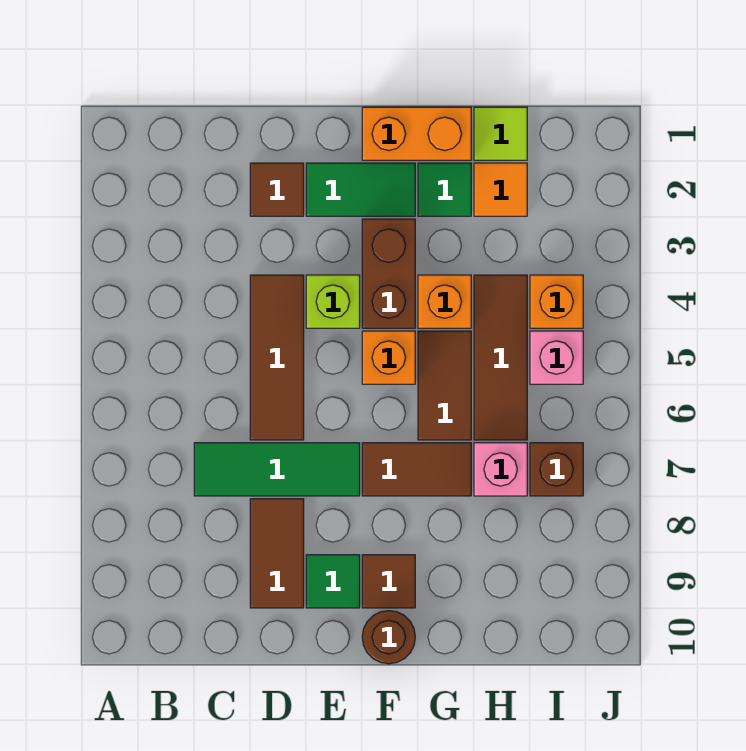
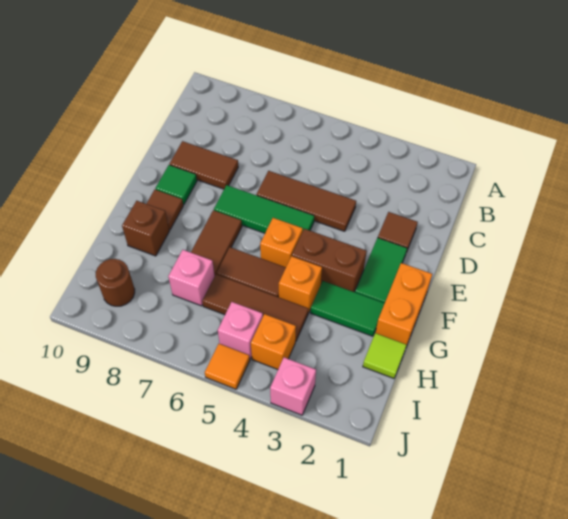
green tile C7:E7 level 1 -> green tile E5:E7 level 1
lime brick E4 level 1 -> none
brown round brick F10 level 1 -> brown round brick I9 level 1
green tile G2 level 1 -> green tile G2:G3 level 1
orange tile H2 level 1 -> orange tile J5 level 1
brown brick I7 level 1 -> brown brick G9 level 1
none -> pink brick J3 level 1

